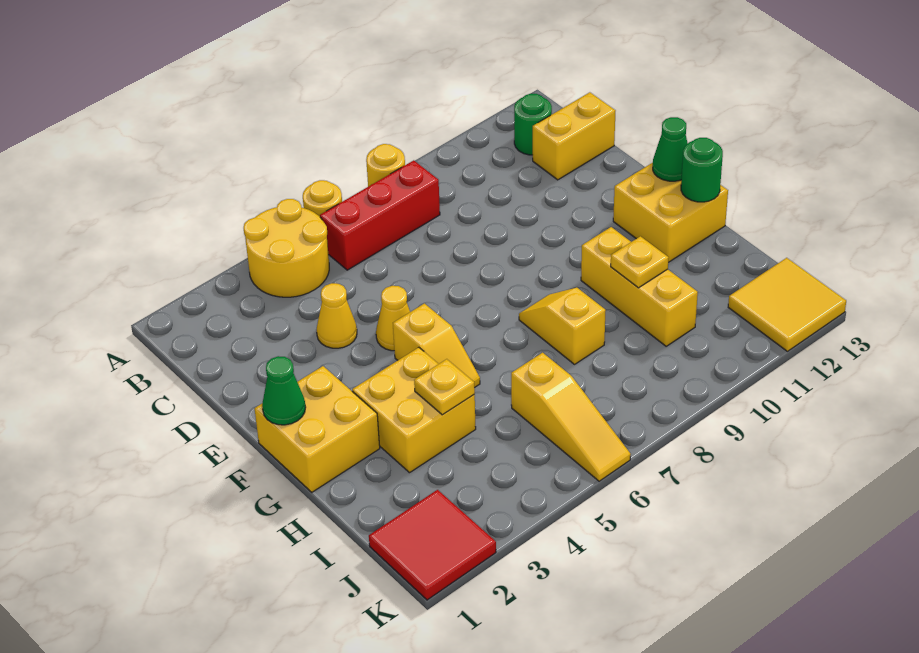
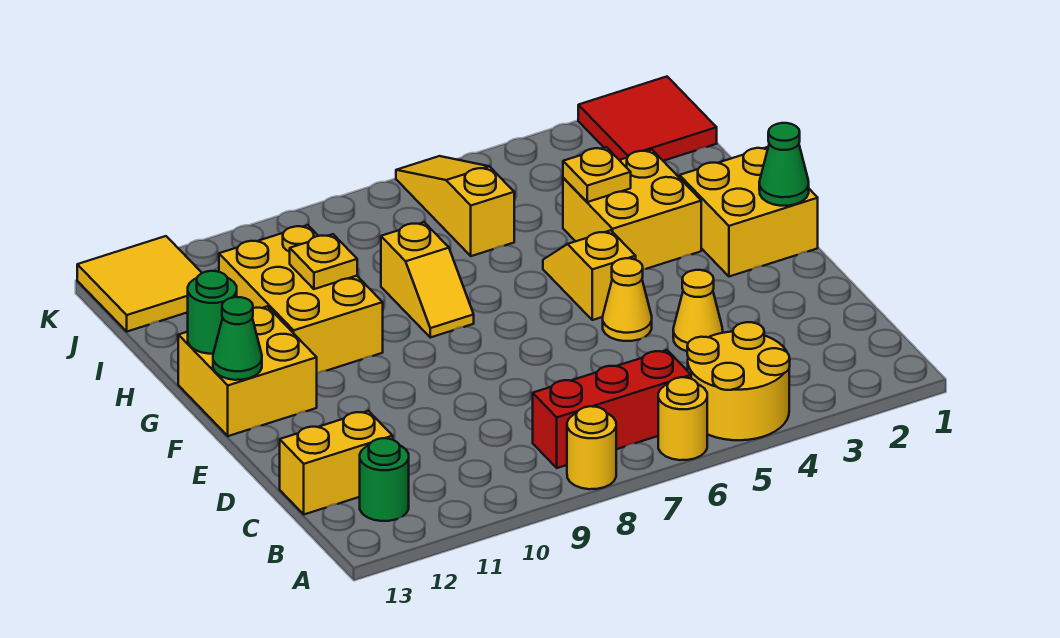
yellow brick G10:I10 level 1 -> yellow brick G10:I11 level 1

